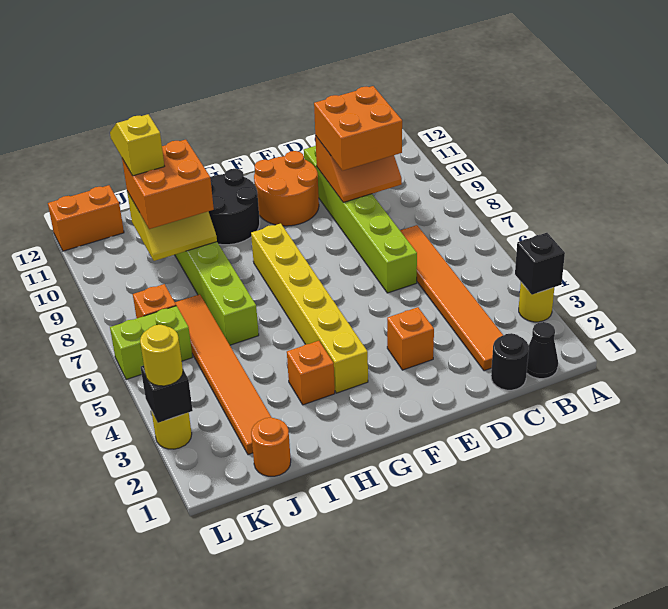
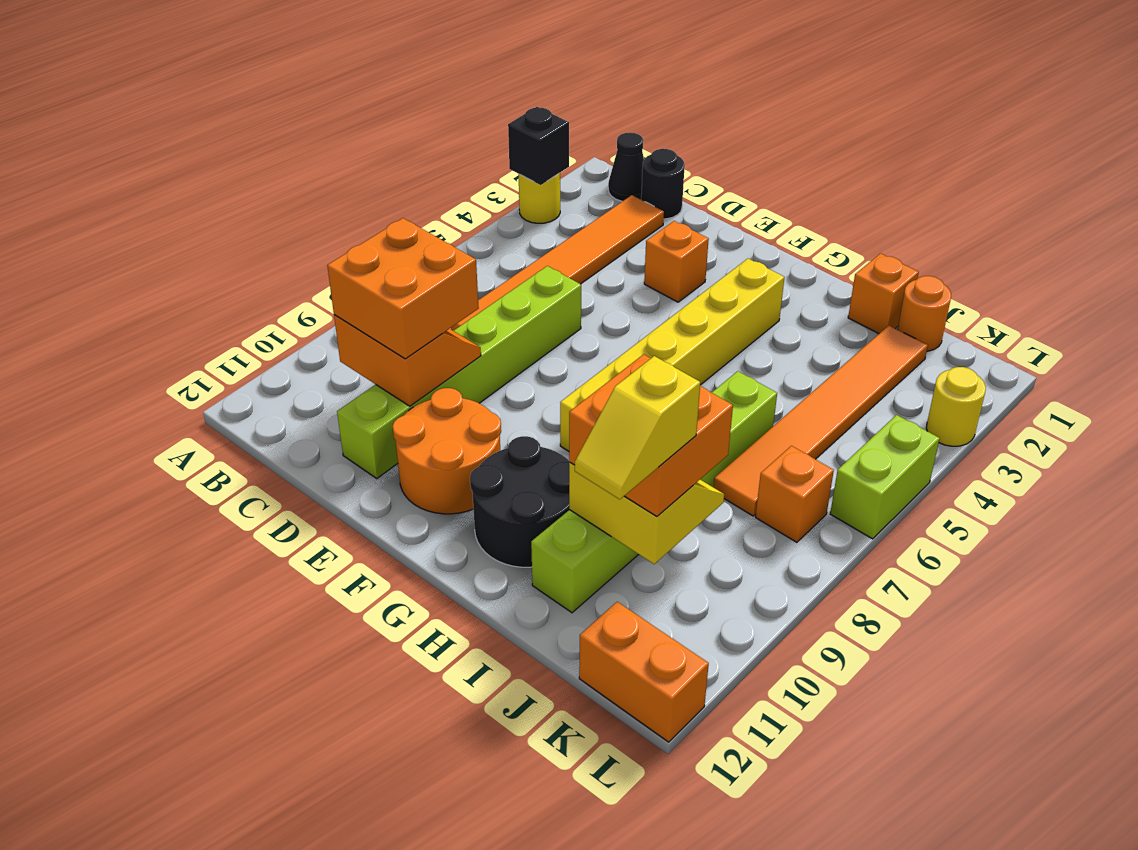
orange brick H3 level 1 -> orange brick I1 level 1
lime brick K6:L6 level 1 -> lime brick L5:L6 level 1
black brick L3 level 2 -> none
yellow round brick L3 level 3 -> none

